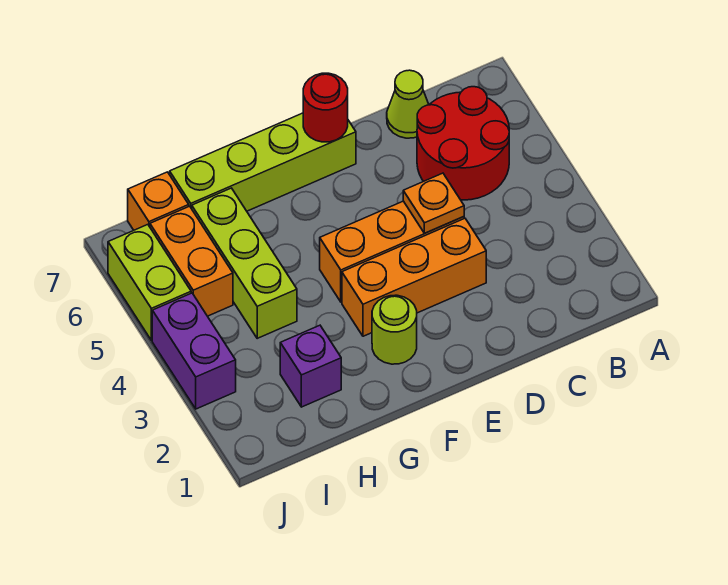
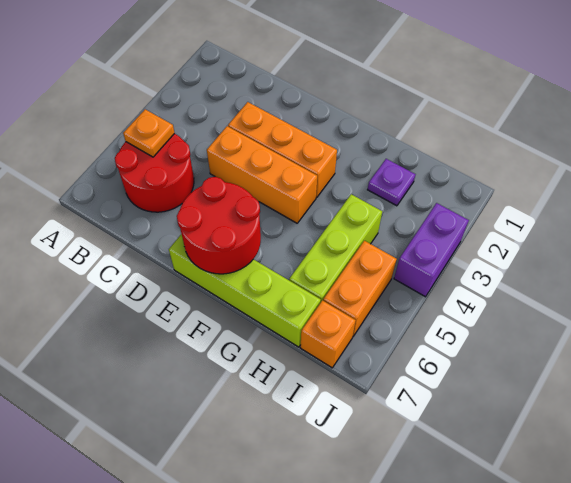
lime cone C7 level 1 -> none
orange plate D4 level 2 -> orange plate B5 level 2
red round brick E7 level 2 -> red round brick E6:F7 level 2
lime round brick F2 level 1 -> none
purple brick H2 level 1 -> purple plate H2 level 1
lime brick J5:J6 level 1 -> none

